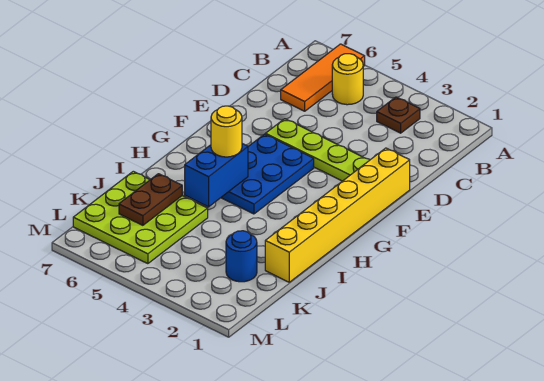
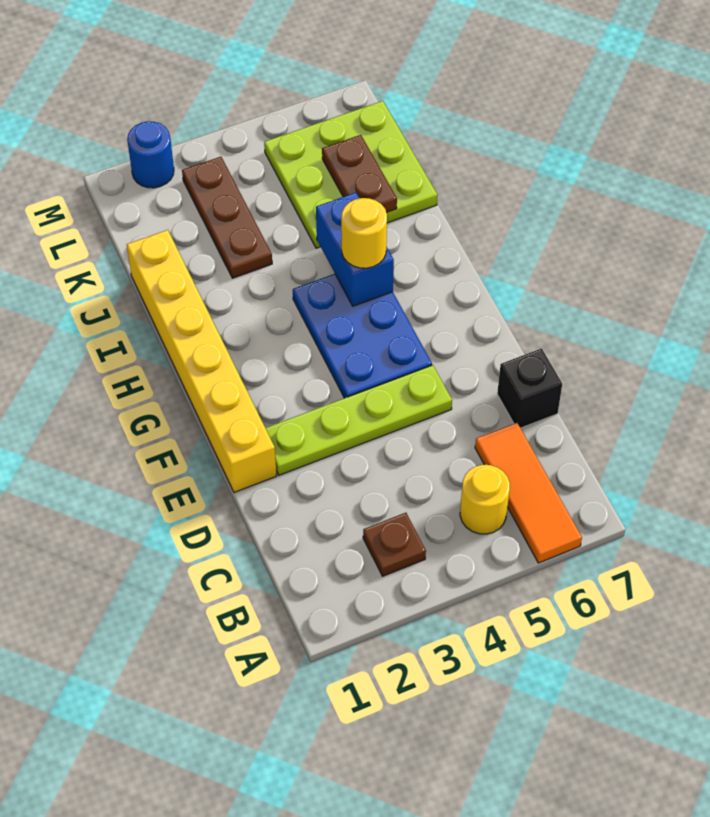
none -> black brick D7 level 1
none -> brown plate J3:L3 level 1
blue round brick K2 level 1 -> blue round brick M2 level 1

